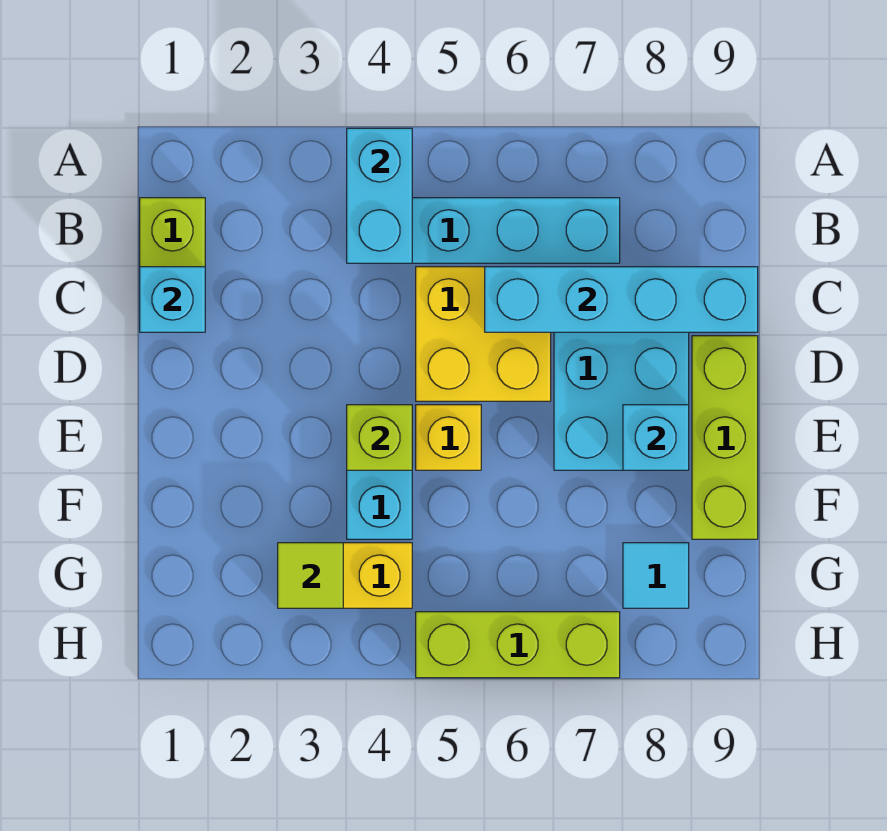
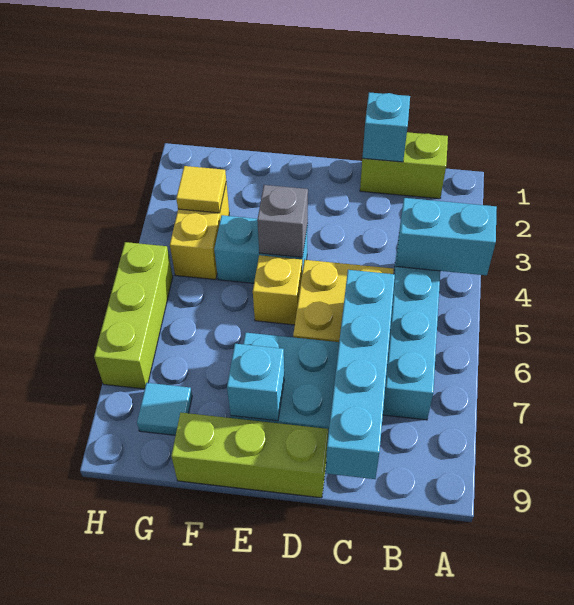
lime brick E4 level 2 -> grey brick E4 level 2
lime tile G3 level 2 -> yellow tile G3 level 2

